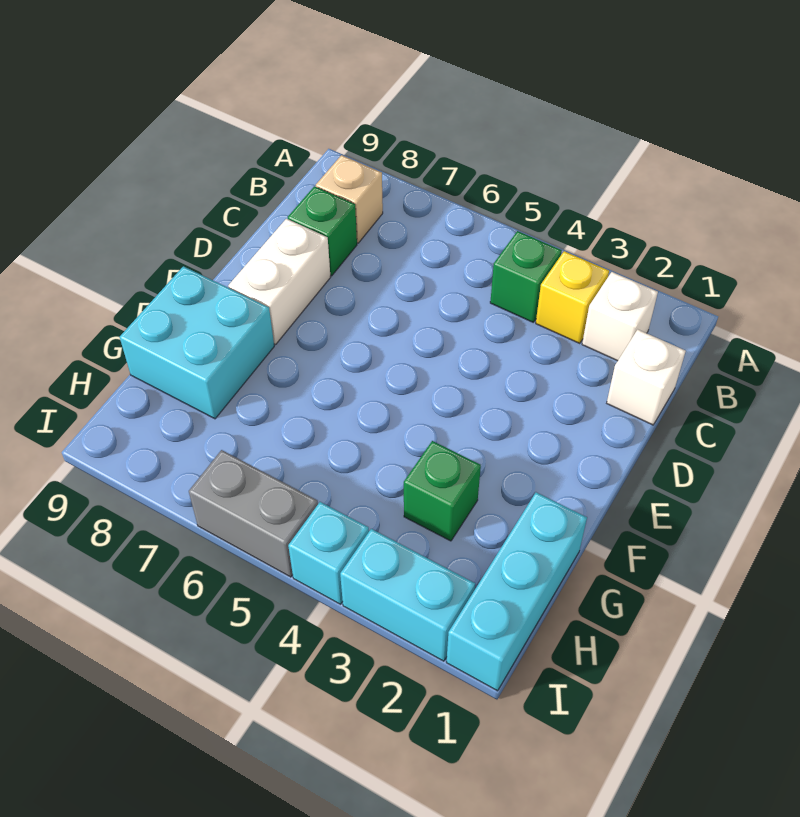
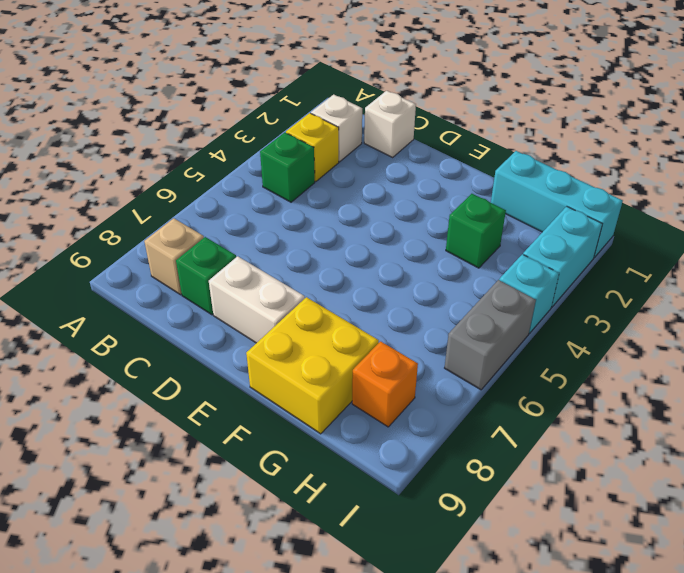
cyan brick F8:G9 level 1 -> yellow brick F8:G9 level 1
none -> orange brick H8 level 1

